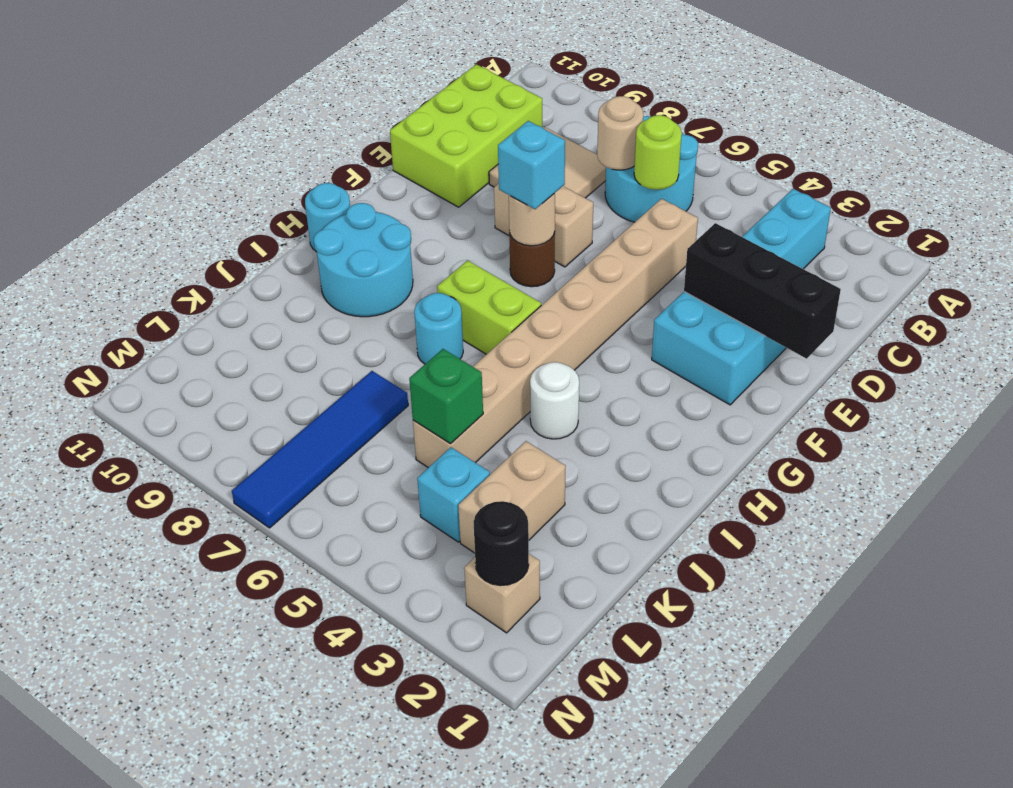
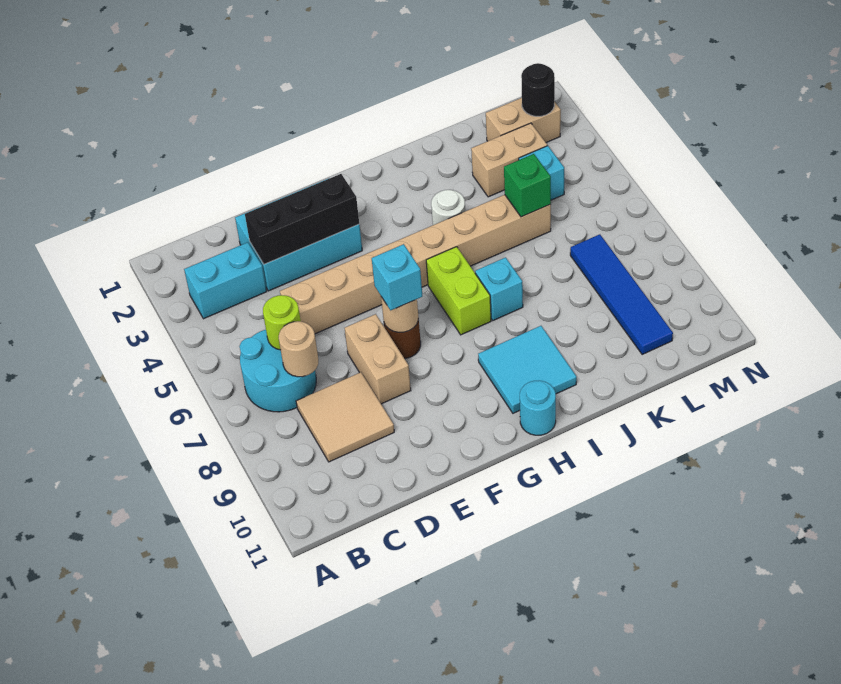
lime brick C10:E11 level 1 -> none
black brick E1:E3 level 2 -> black brick D3:F3 level 2
cyan round brick H9:I10 level 1 -> cyan tile H9:I10 level 1
cyan round brick I7 level 1 -> cyan brick I7 level 1
blue tile K7:N7 level 1 -> blue tile L7:L10 level 1
tan brick M2 level 1 -> tan brick L2:M2 level 1

